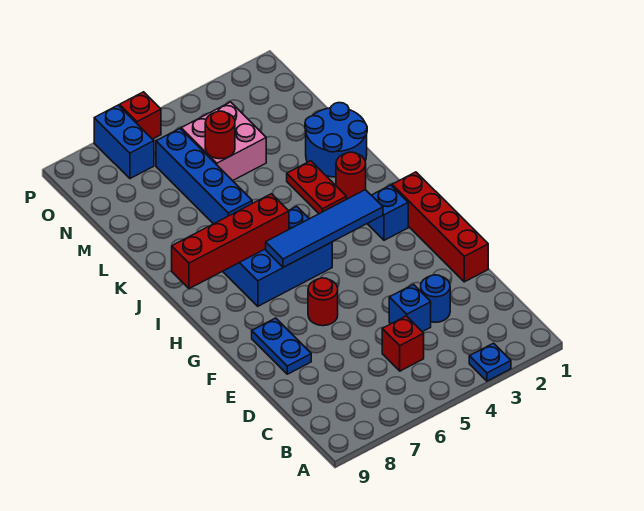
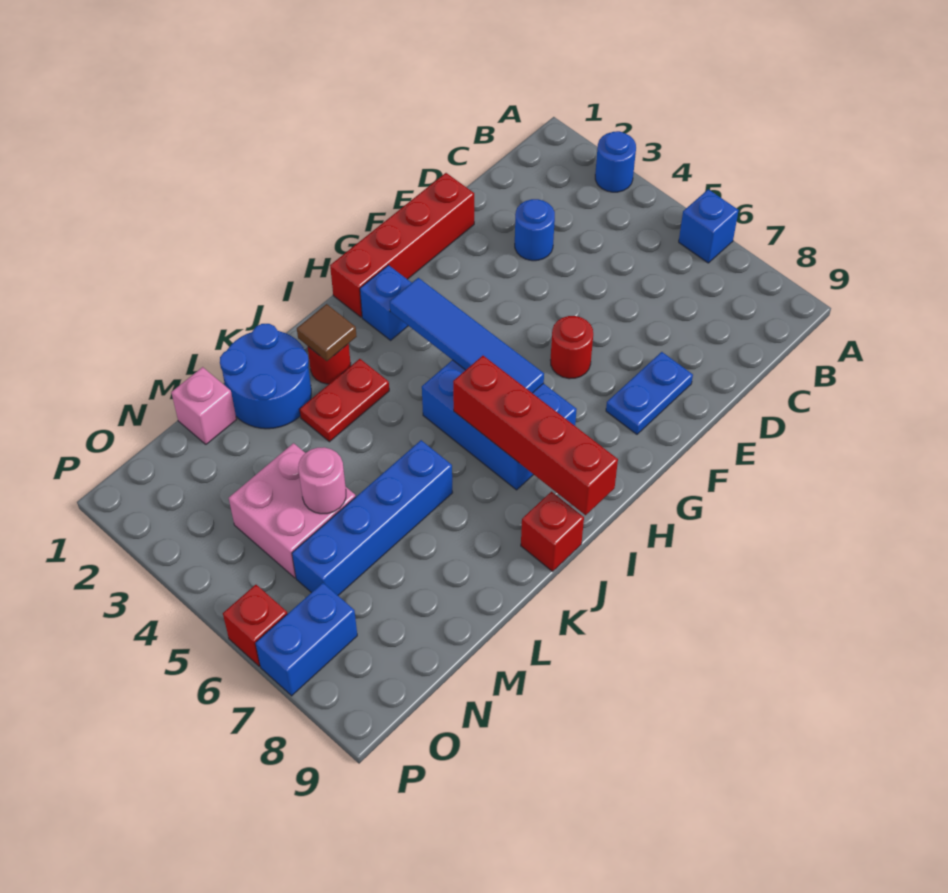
blue plate A3 level 1 -> blue round brick A3 level 1
red brick C5 level 1 -> red brick J9 level 1
blue brick D4 level 1 -> blue brick A6 level 1
none -> brown tile J2 level 2
none -> pink brick M1 level 1
red round brick M5 level 2 -> pink round brick M5 level 2

